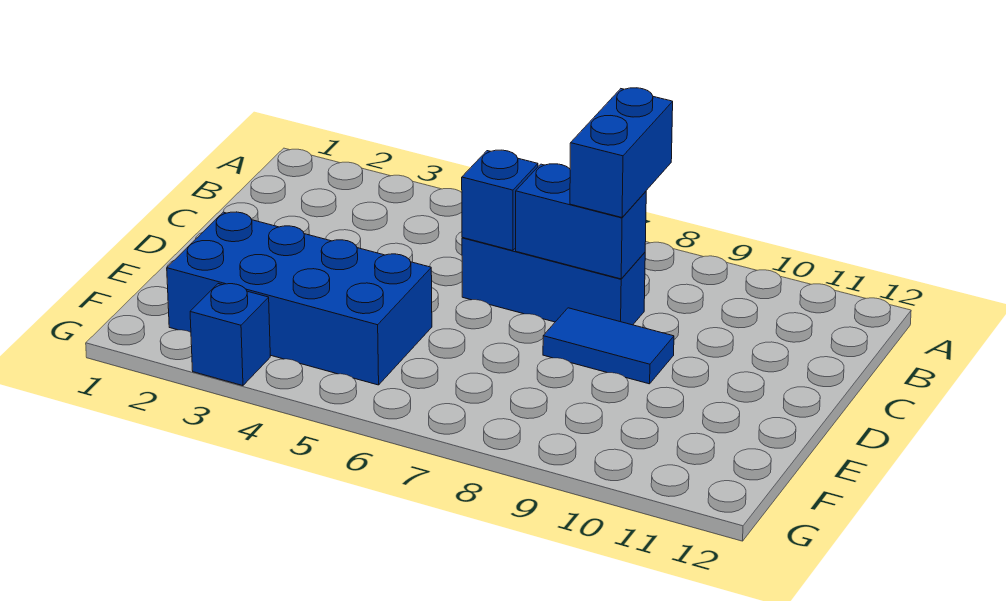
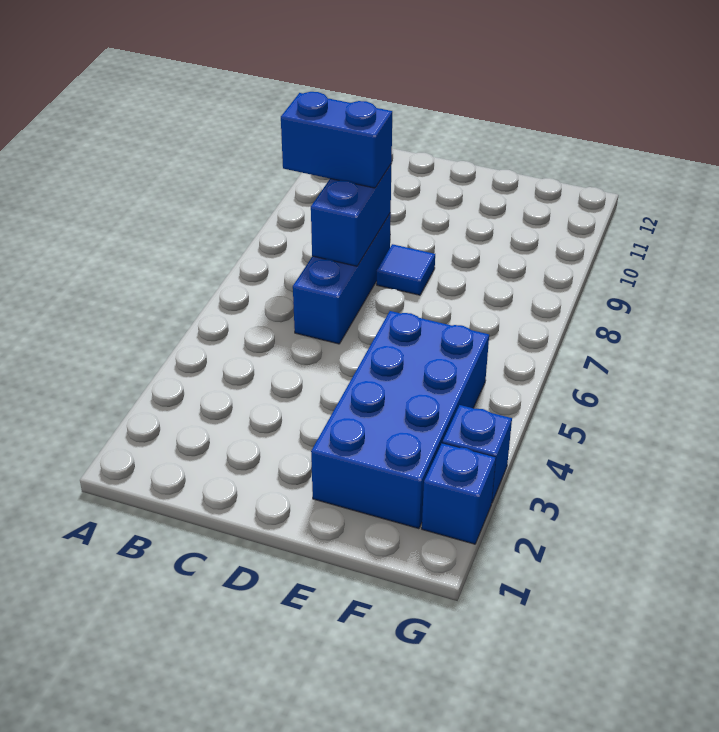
blue brick C6 level 2 -> blue brick G2 level 1
blue tile D8:D9 level 1 -> blue tile D8 level 1

